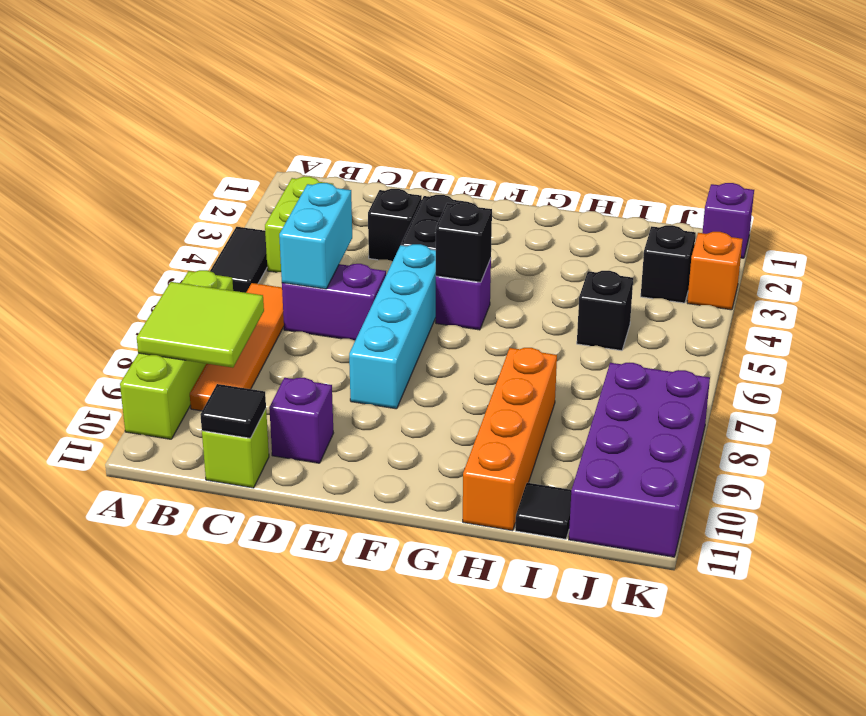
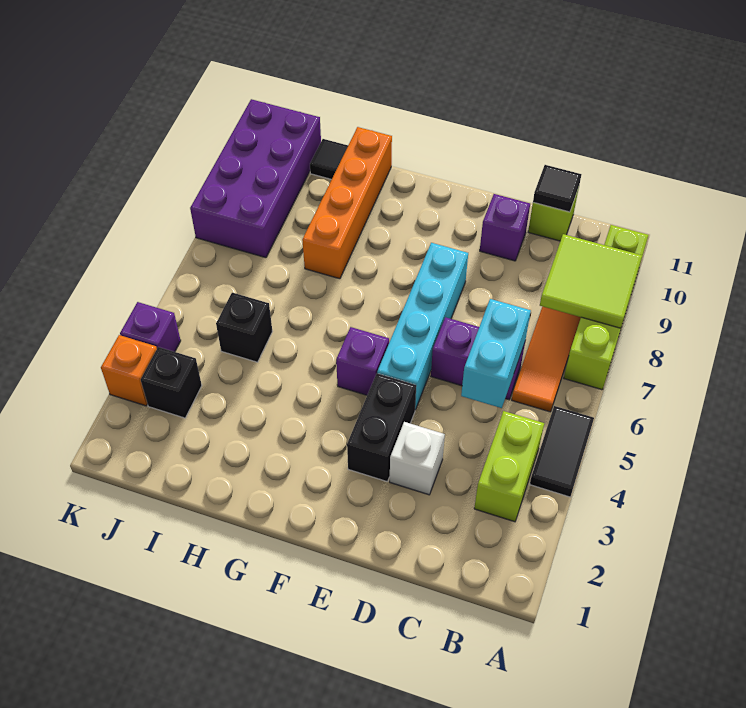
black brick D3 level 1 -> white brick D3 level 1
black brick F5 level 2 -> none
purple brick K1 level 1 -> purple brick K4 level 1

